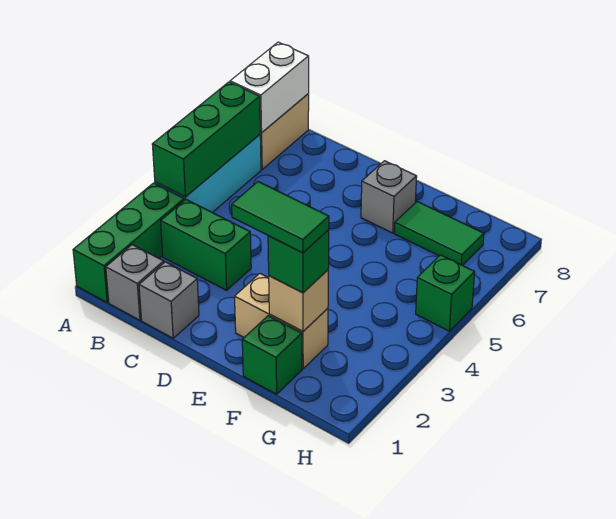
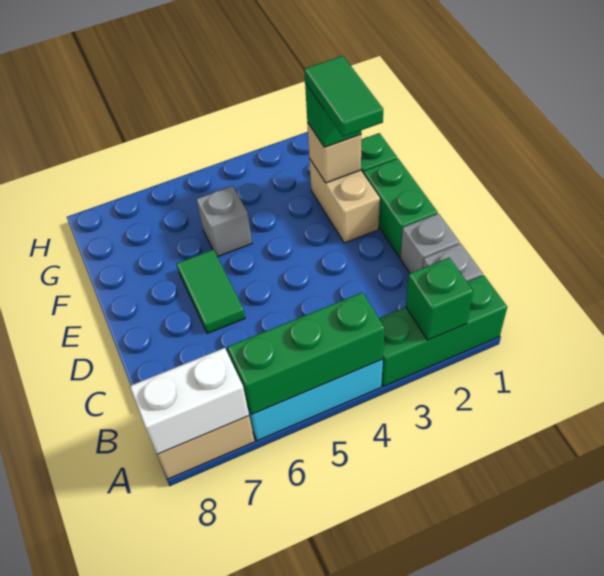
green brick B3:C3 level 1 -> green brick D1:E1 level 1
grey brick E7 level 1 -> grey brick F5 level 1
green tile F7:G7 level 1 -> green tile D6:E6 level 1
green brick H5 level 1 -> green brick A2 level 2

